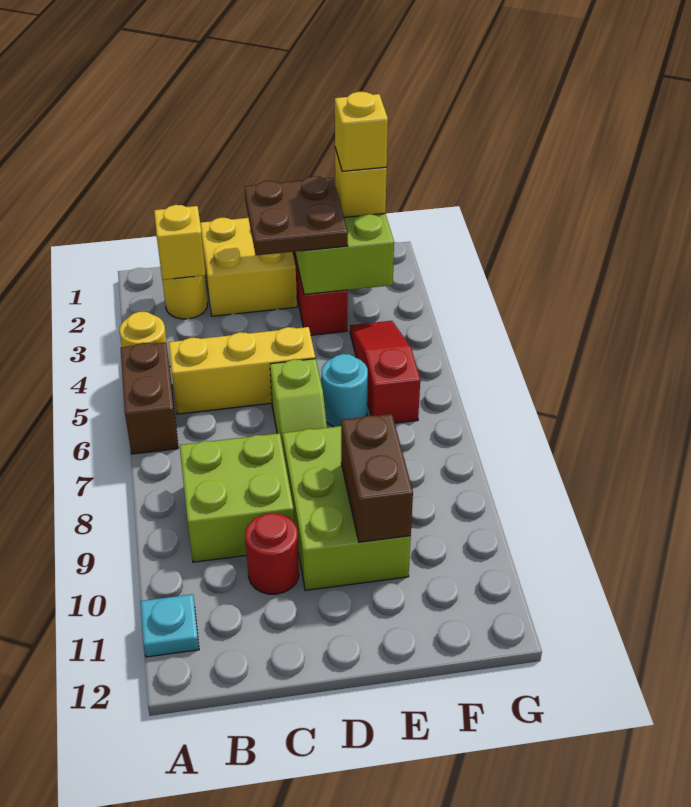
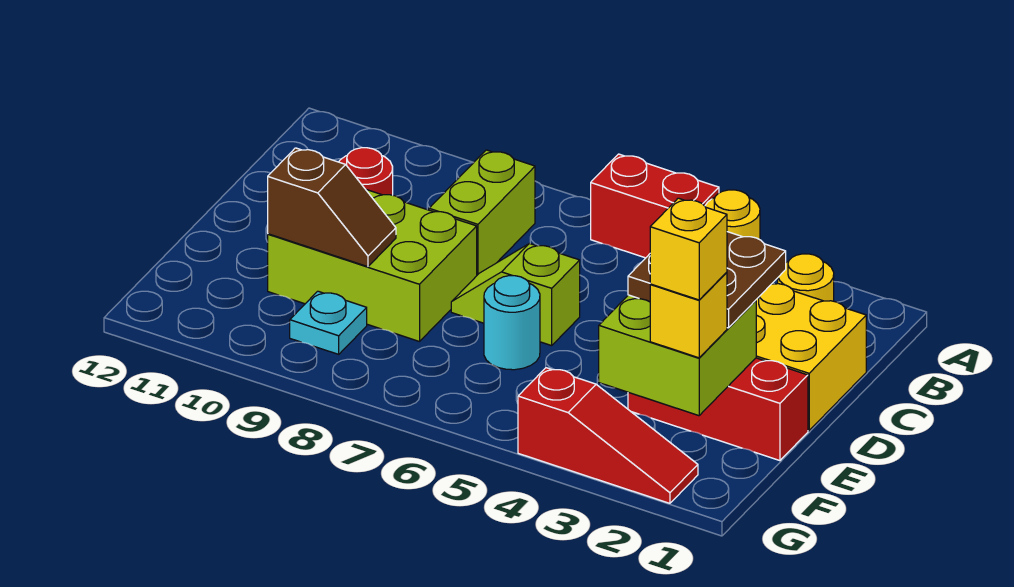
brown brick A5:A6 level 1 -> red brick A5:A6 level 1
cyan plate A11 level 1 -> cyan plate F9 level 1
yellow brick B2 level 2 -> none
yellow brick B5:D5 level 1 -> none
lime brick B8:C9 level 1 -> lime brick B8:C8 level 1
brown brick E9:E10 level 2 -> brown slope E9:E10 level 2 top 10
red slope F4:F6 level 1 top 6 -> red slope G2:G4 level 1 top 4

